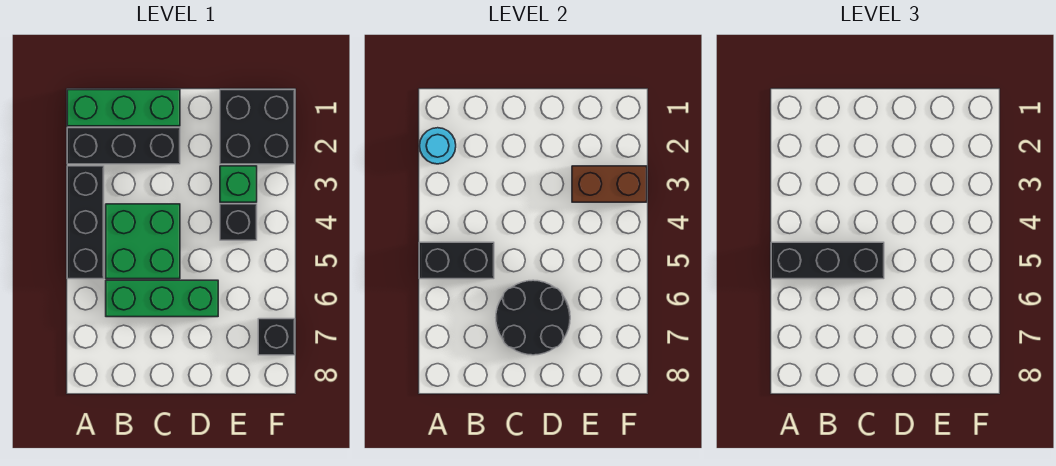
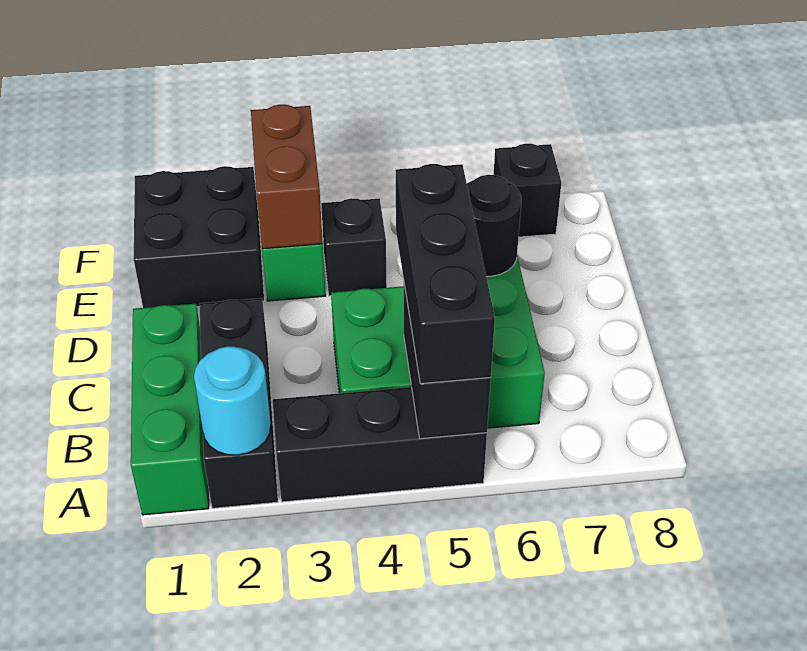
black round brick C6:D7 level 2 -> black round brick D6 level 2

